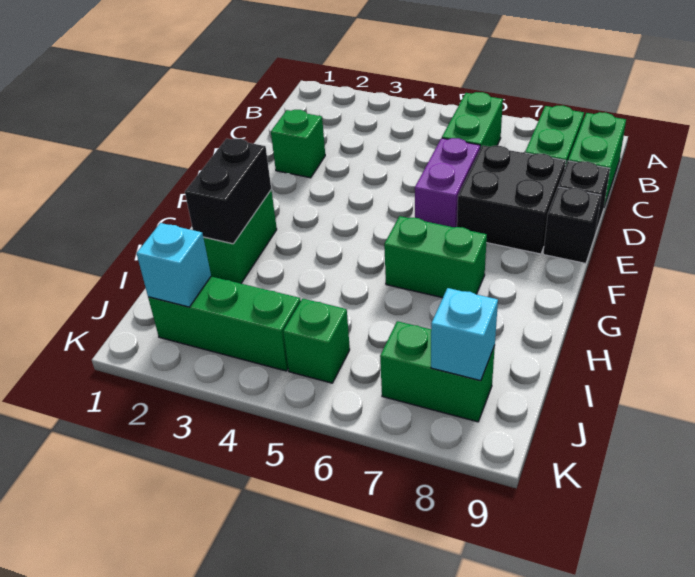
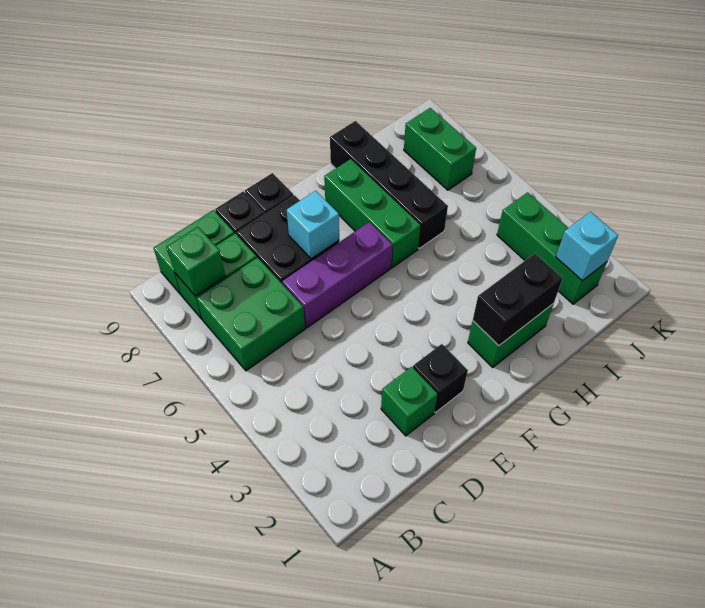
green brick B6:C6 level 1 -> green brick B6:C7 level 1
purple brick D6:E6 level 1 -> purple brick D6:F6 level 1
none -> black brick E2 level 1
green brick G6:G7 level 1 -> green brick G6:G8 level 1
none -> black brick H6:H9 level 1
green brick J5 level 1 -> green brick B8 level 2
cyan brick J8 level 2 -> cyan brick E7 level 2

